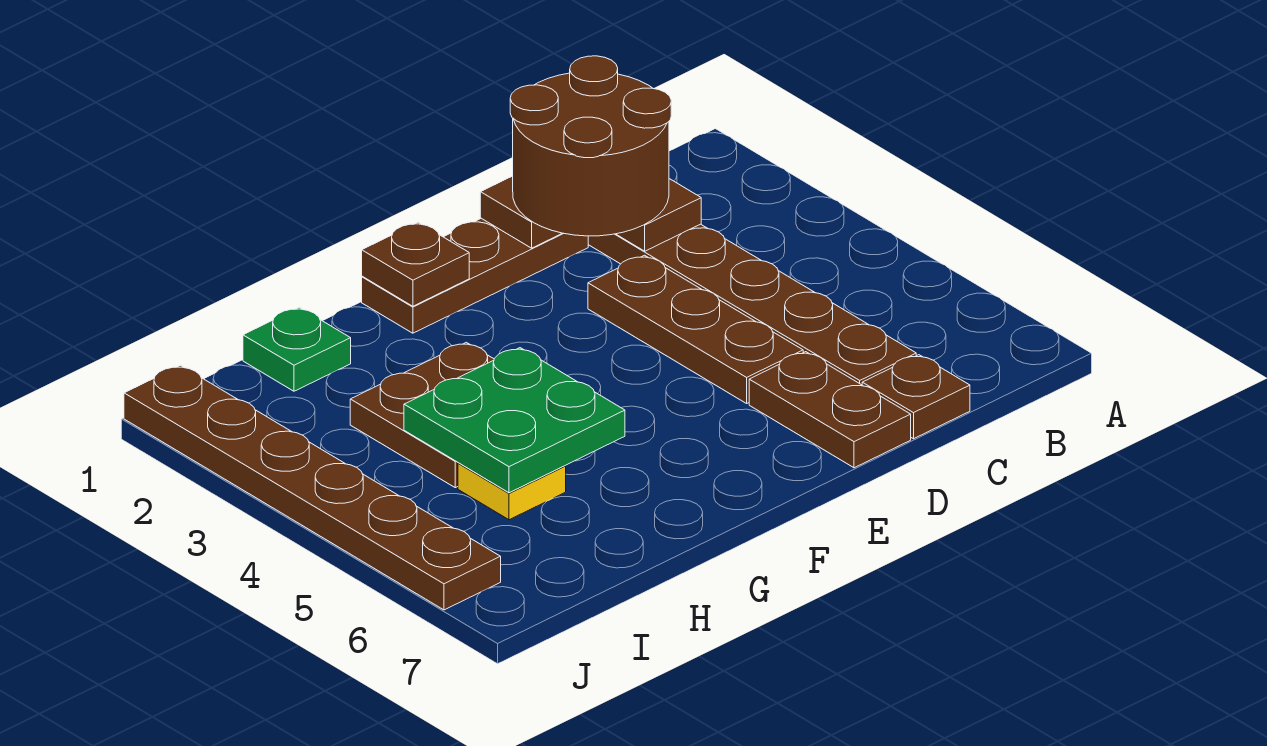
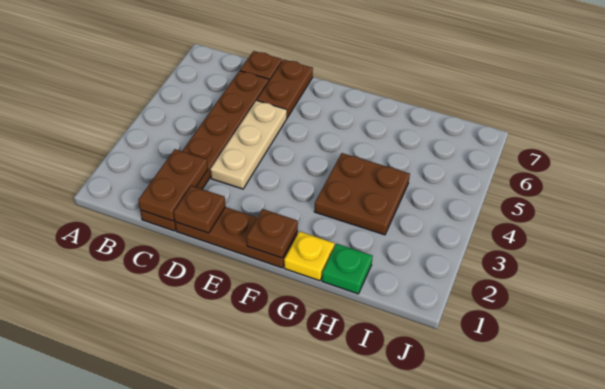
brown round brick C1:D2 level 3 -> none
brown plate D3:D5 level 1 -> tan plate D3:D5 level 1
green plate G4:H5 level 2 -> none
yellow plate H5 level 1 -> yellow plate G1 level 1
brown plate J1:J6 level 1 -> none

